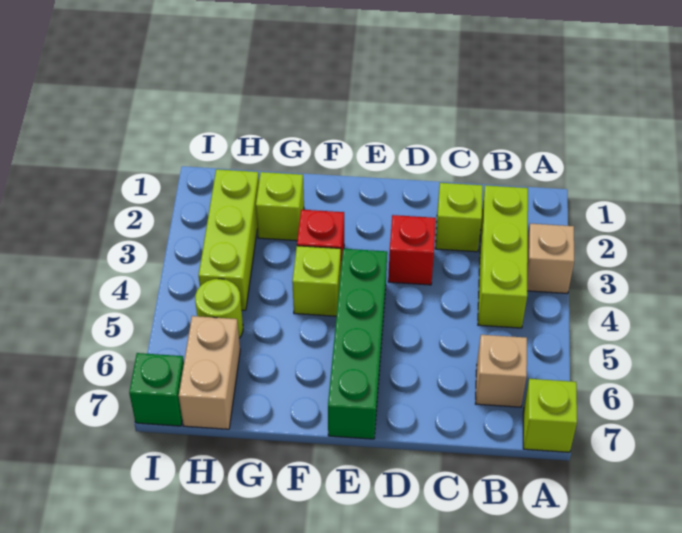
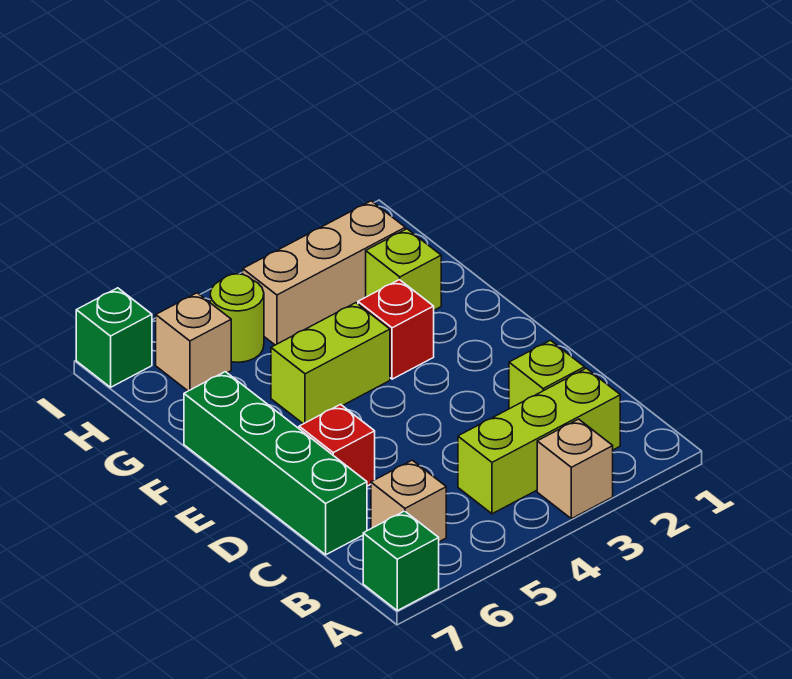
lime brick A7 level 1 -> green brick A7 level 1
red brick D3 level 1 -> red brick D6 level 1
green brick E4:E7 level 1 -> green brick C7:F7 level 1
lime brick F4 level 1 -> lime brick F4:F5 level 1
lime brick H2:H4 level 1 -> tan brick H2:H4 level 1
tan brick H6:H7 level 1 -> tan brick H6 level 1

